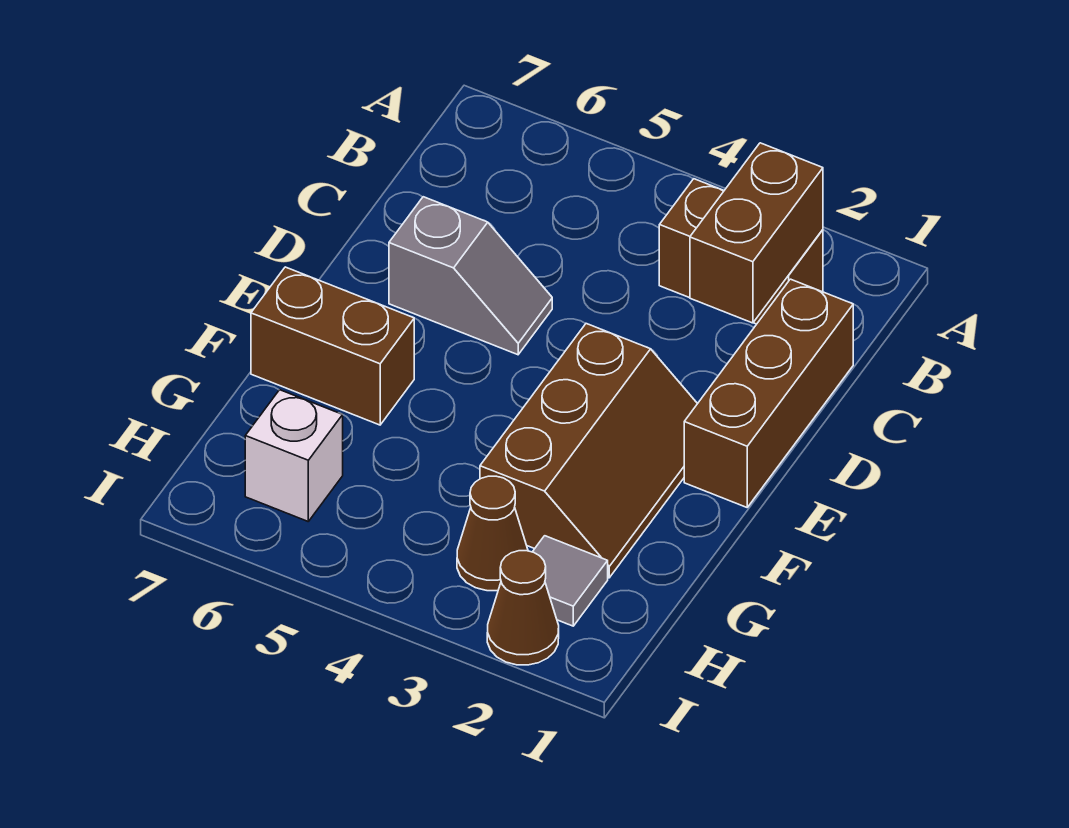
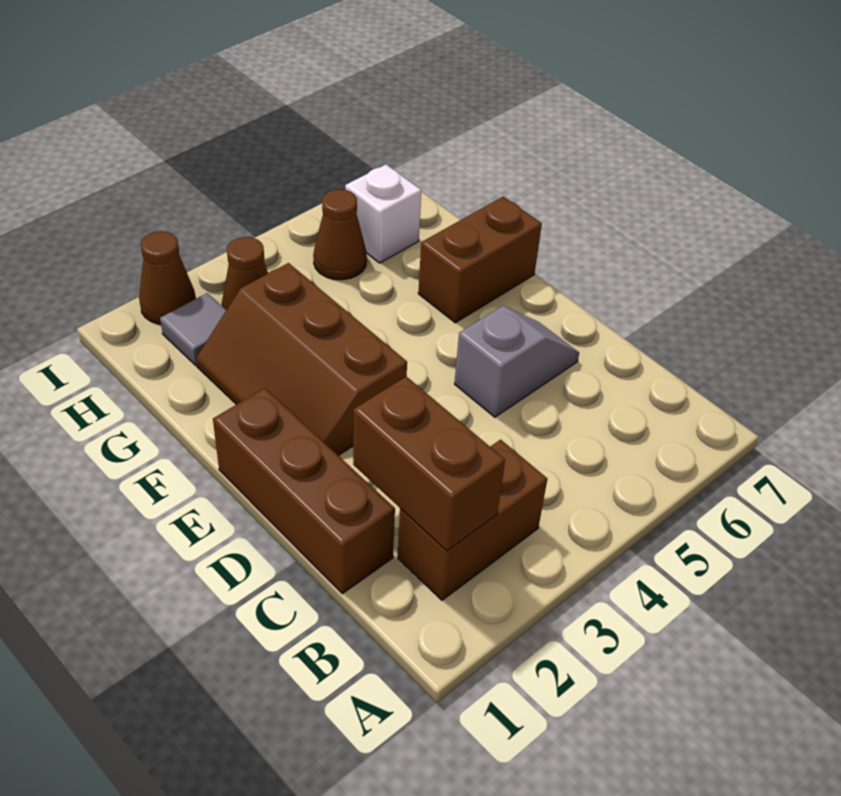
grey slope D5:D6 level 1 top 6 -> grey slope D5:D6 level 1 top 5
none -> brown cone H5 level 1

